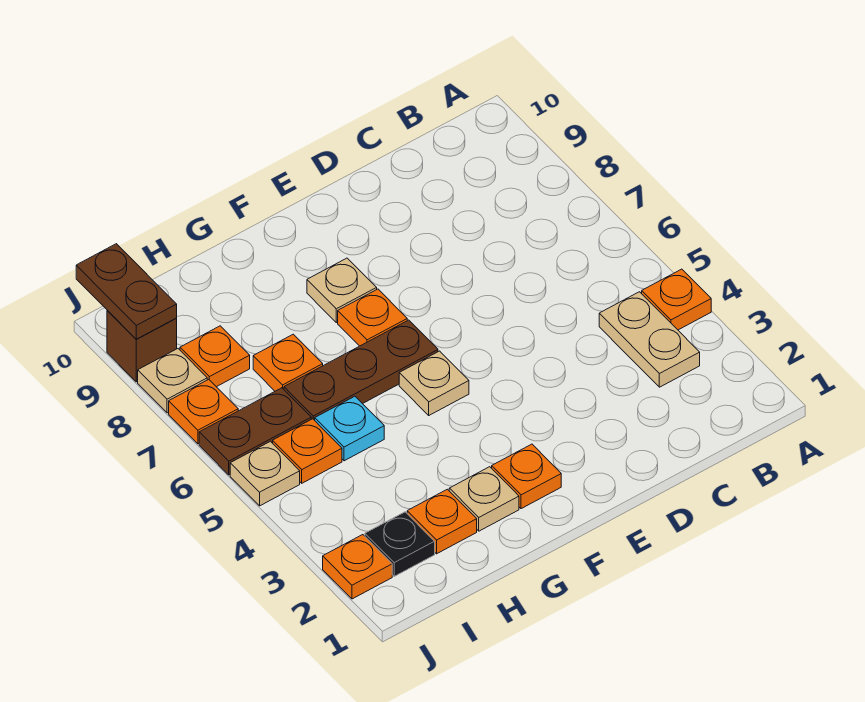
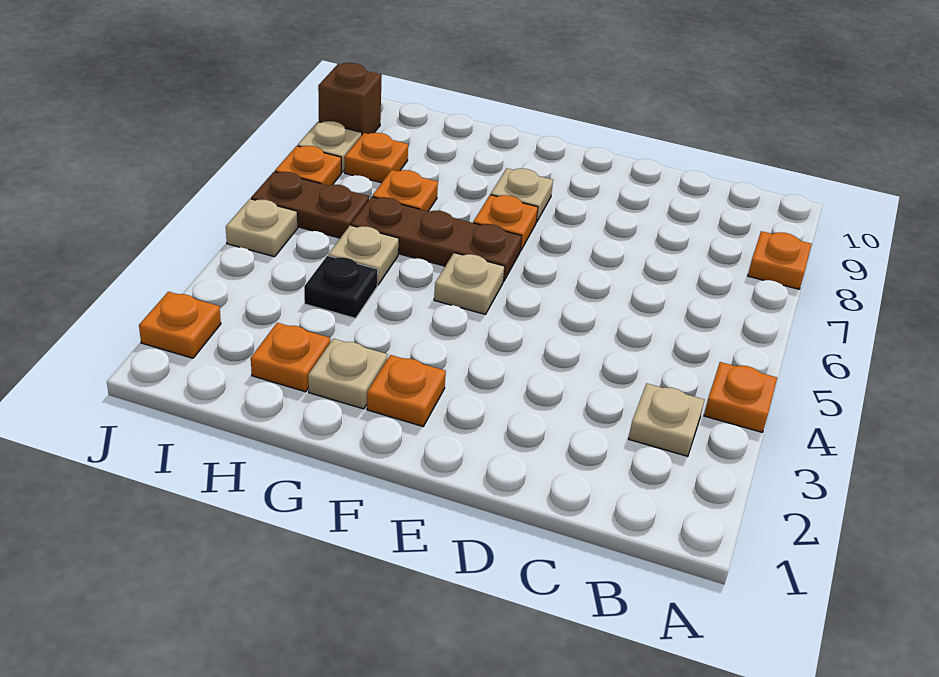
tan plate B3:B4 level 1 -> tan plate B3 level 1
cyan plate H5 level 1 -> tan plate H5 level 1
black plate I2 level 1 -> black plate H4 level 1
orange plate I5 level 1 -> orange plate A8 level 1
brown plate J9:J10 level 2 -> none

